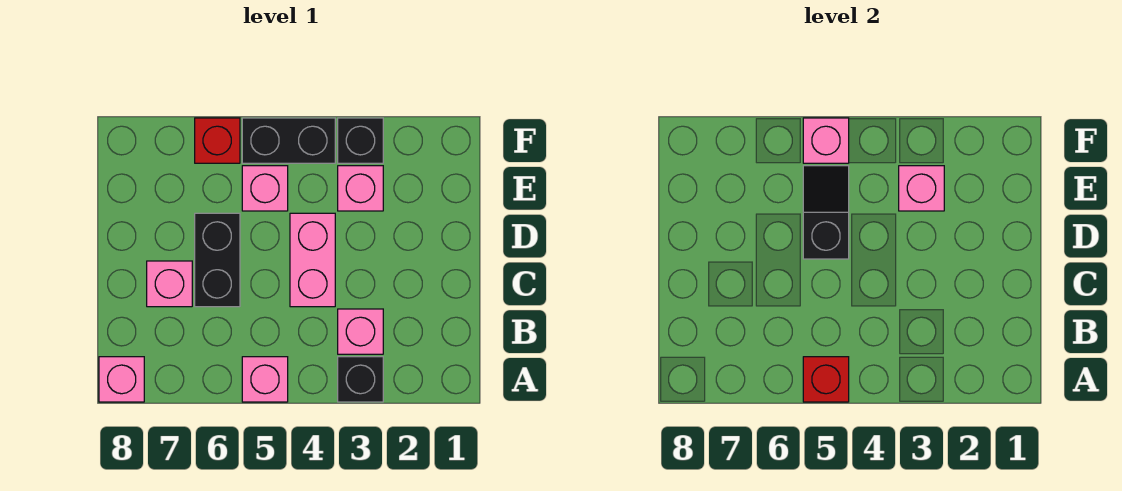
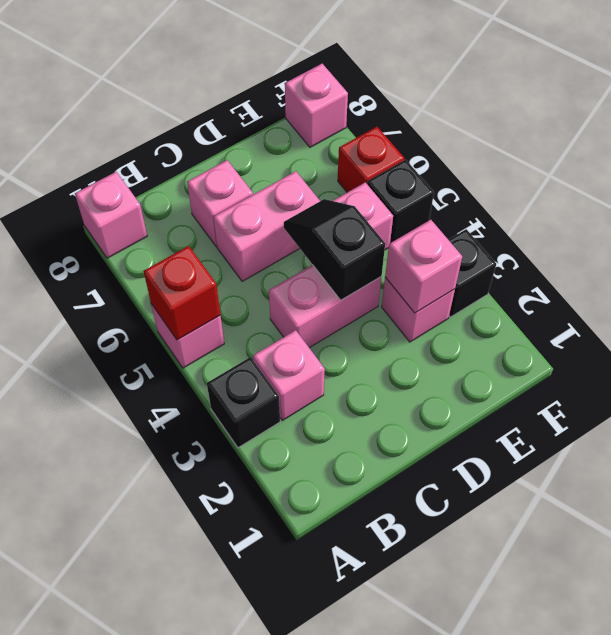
black brick C6:D6 level 1 -> pink brick C6:D6 level 1
black slope D5:E5 level 2 top D -> black slope D4:D5 level 2 top 4
black brick F4:F5 level 1 -> black brick F5 level 1
pink brick F5 level 2 -> pink brick F8 level 1

